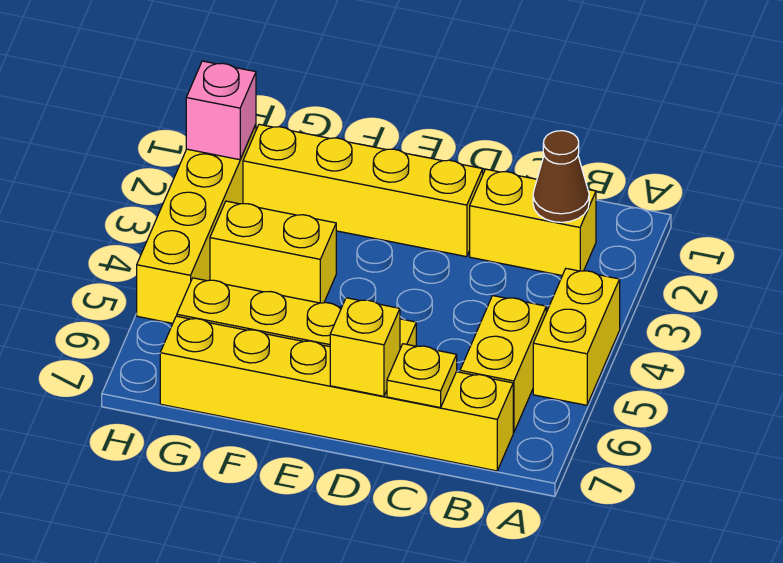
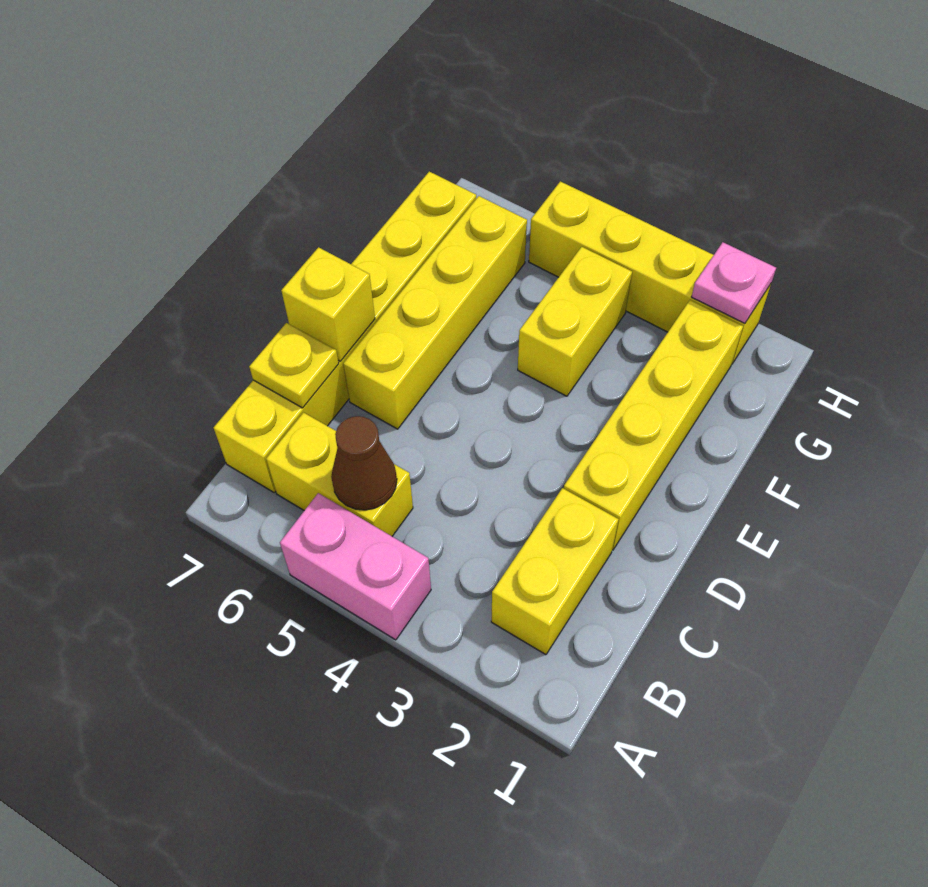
yellow brick A4:A5 level 1 -> pink brick A4:A5 level 1
brown cone B2 level 2 -> brown cone B5 level 2
pink brick H2 level 2 -> pink plate H2 level 2

